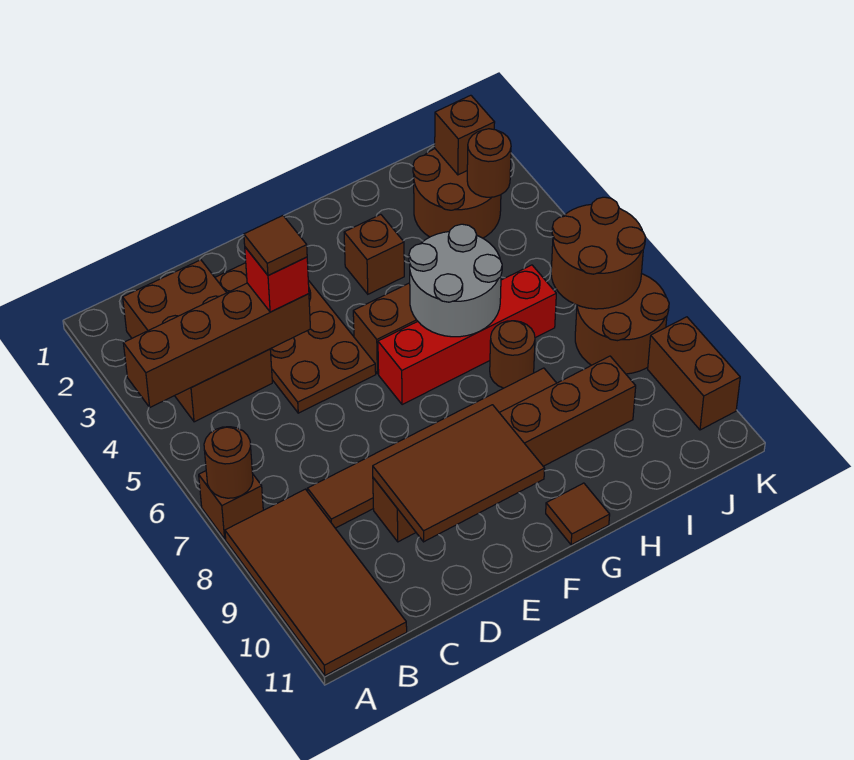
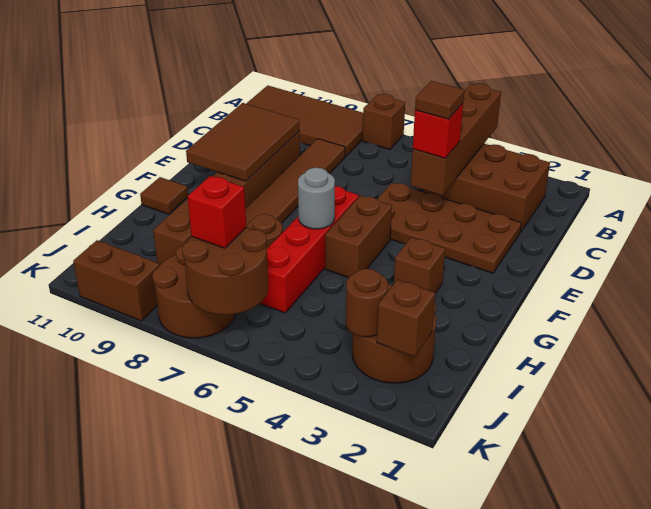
brown round brick A7 level 2 -> none
grey round brick G5:H6 level 2 -> grey round brick G6 level 2
none -> red brick J7 level 3

